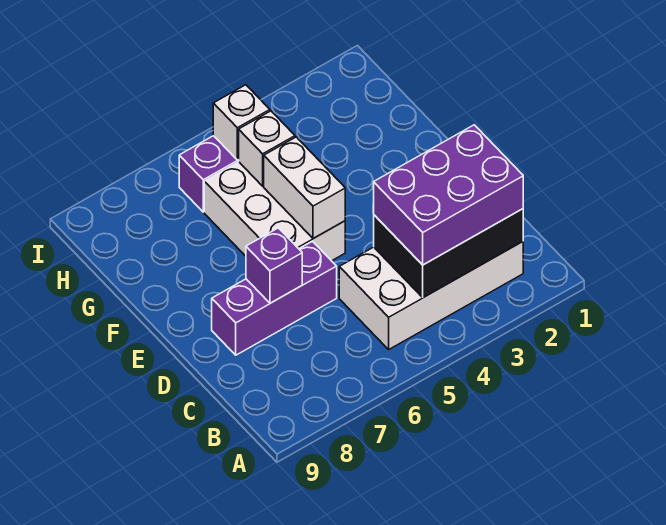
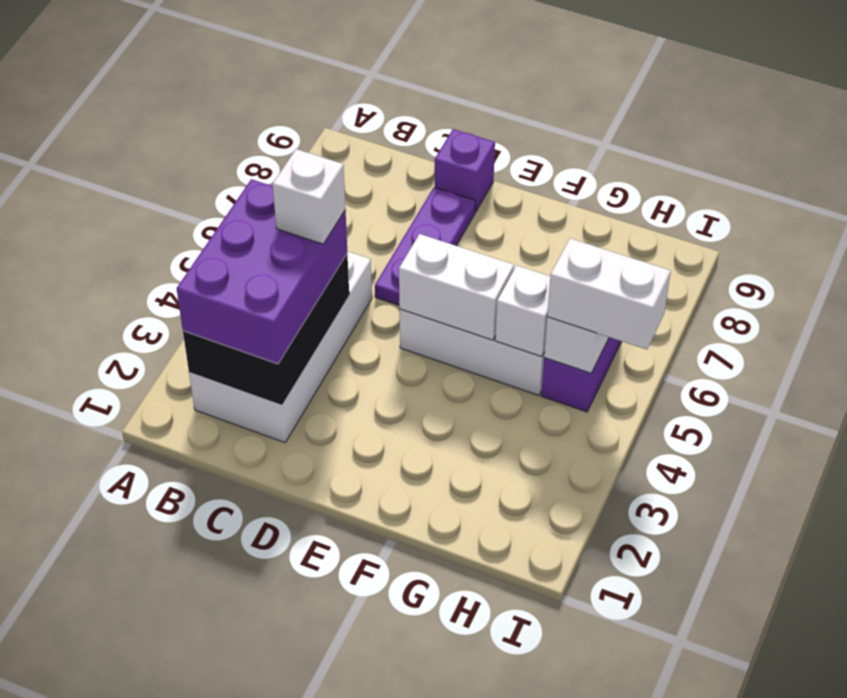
none -> white brick C4 level 4
purple brick D6:D8 level 1 -> purple plate D6:D8 level 1
purple brick D7 level 2 -> purple brick D9 level 1
none -> white brick H5:I5 level 3

